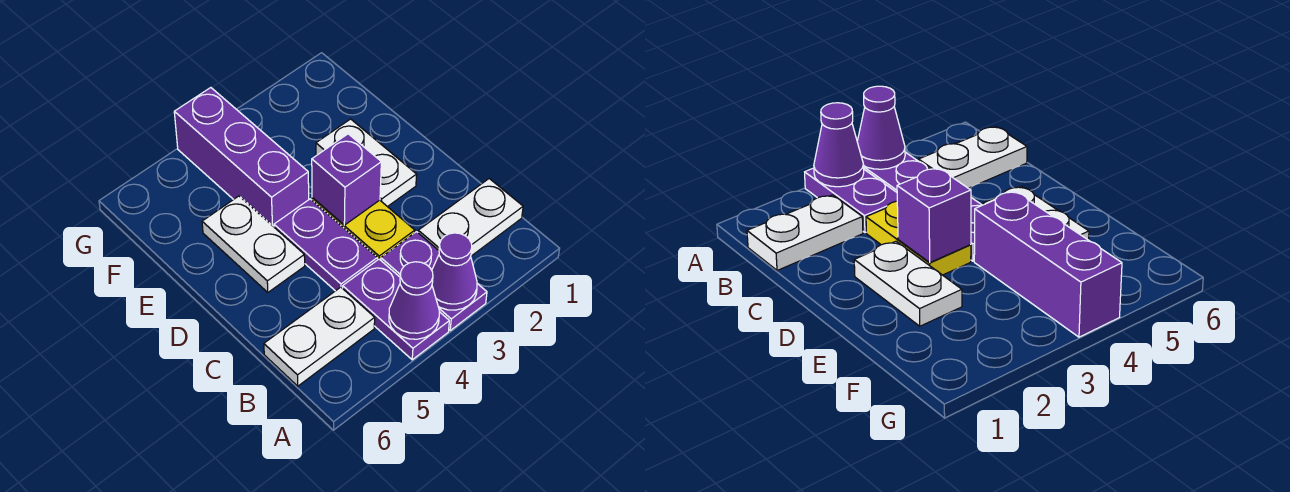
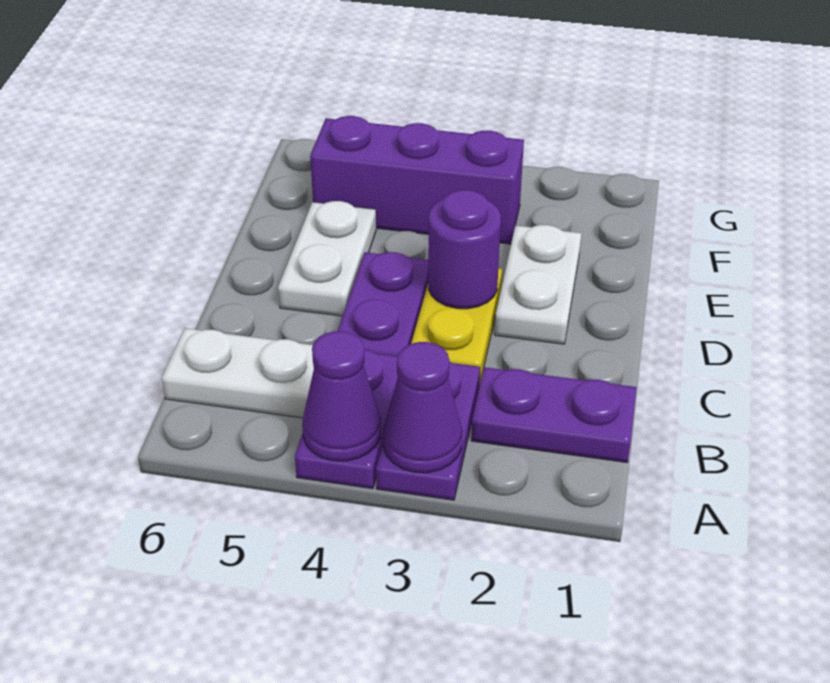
white plate B1:B2 level 1 -> purple plate B1:B2 level 1
purple brick D3 level 2 -> purple round brick D3 level 2
purple brick E4:G4 level 1 -> purple brick F3:F5 level 1

